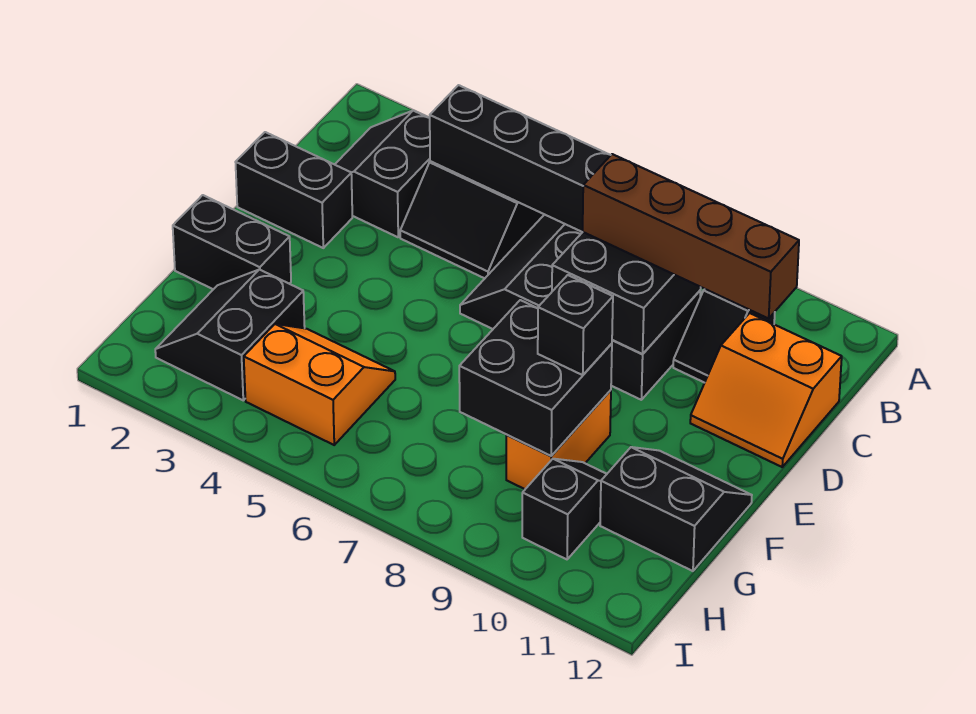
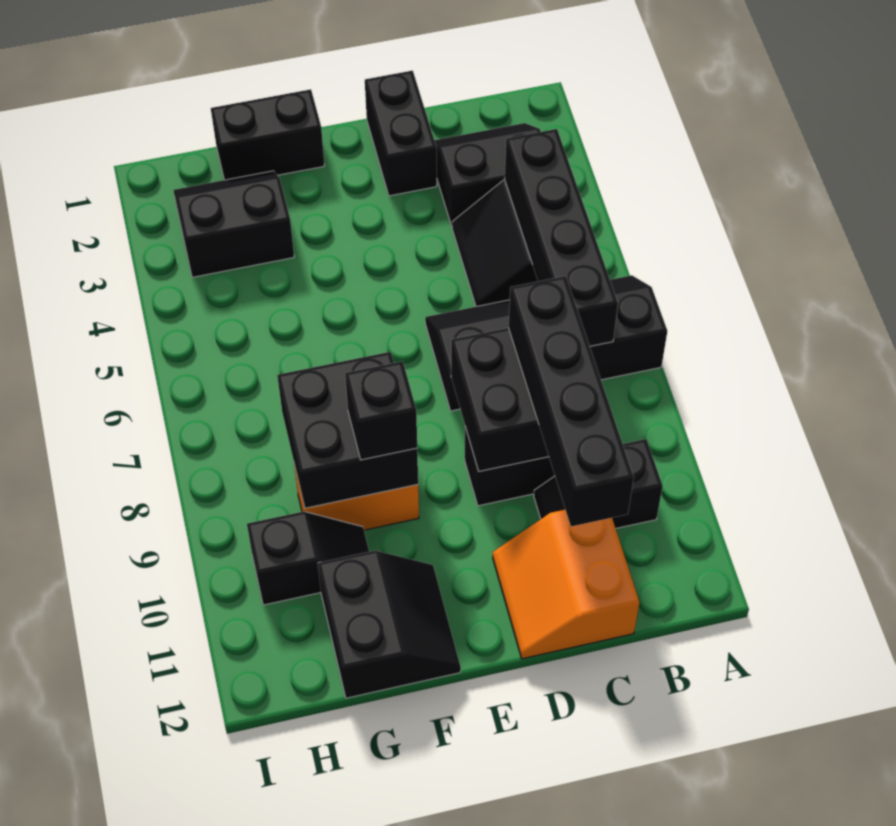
brown brick C8:C11 level 3 -> black brick C8:C11 level 3
black brick F1:F2 level 1 -> black brick F1:G1 level 1
orange slope G4:H5 level 1 top H -> none

